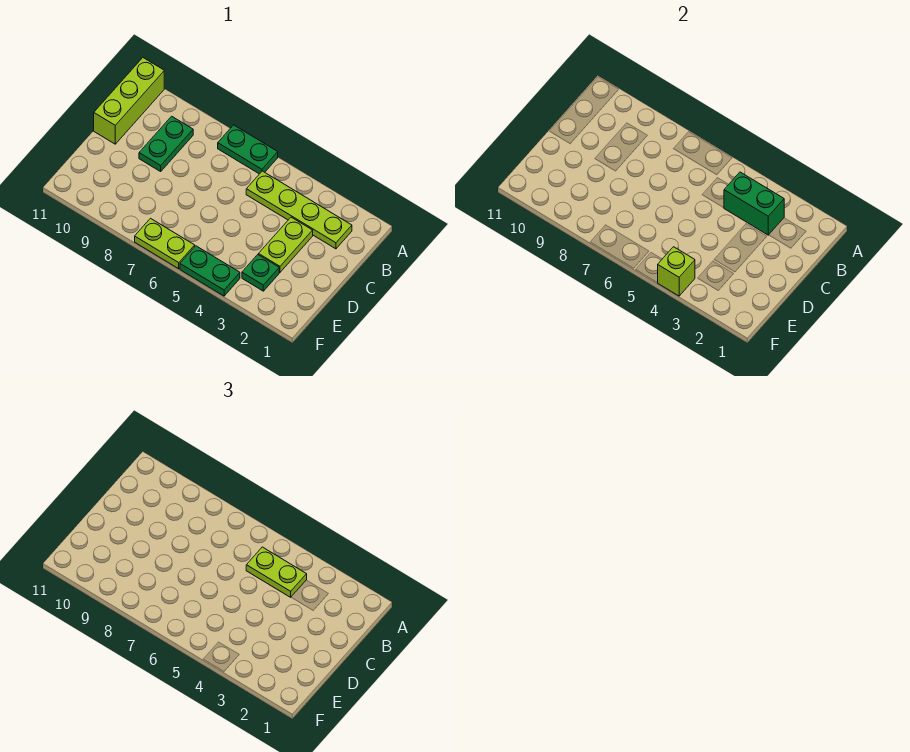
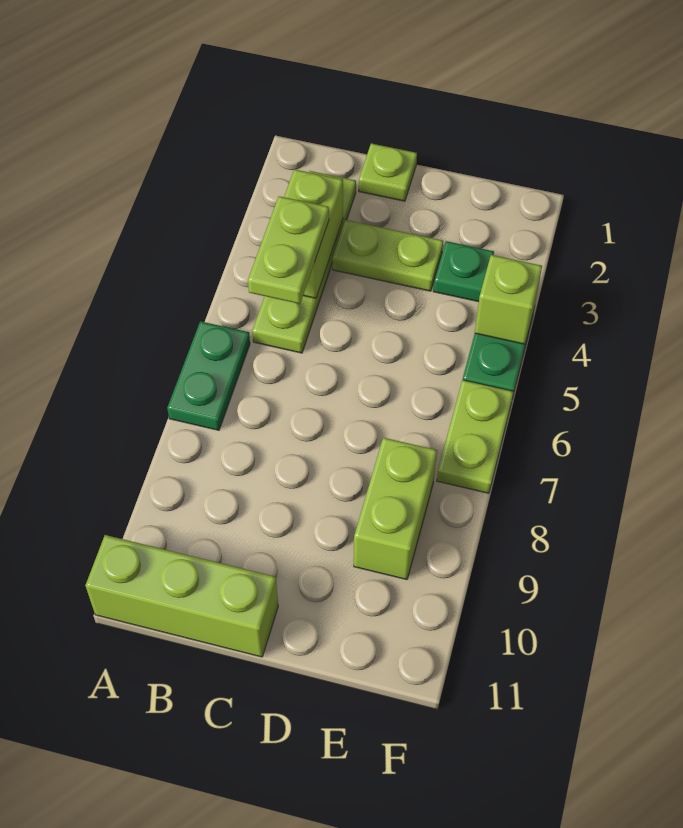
green brick B3:B4 level 2 -> lime brick B3:B4 level 2
green plate B9:C9 level 1 -> none
none -> lime plate C1 level 1
none -> lime brick E8:E9 level 1

